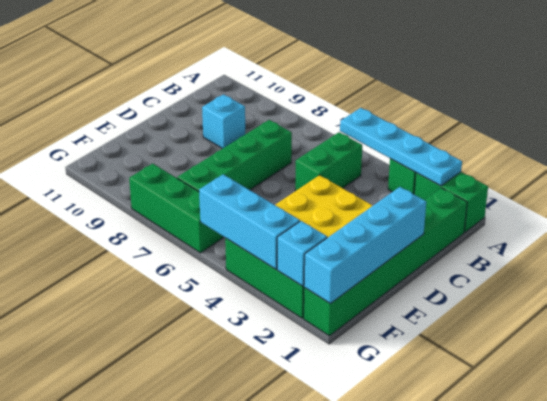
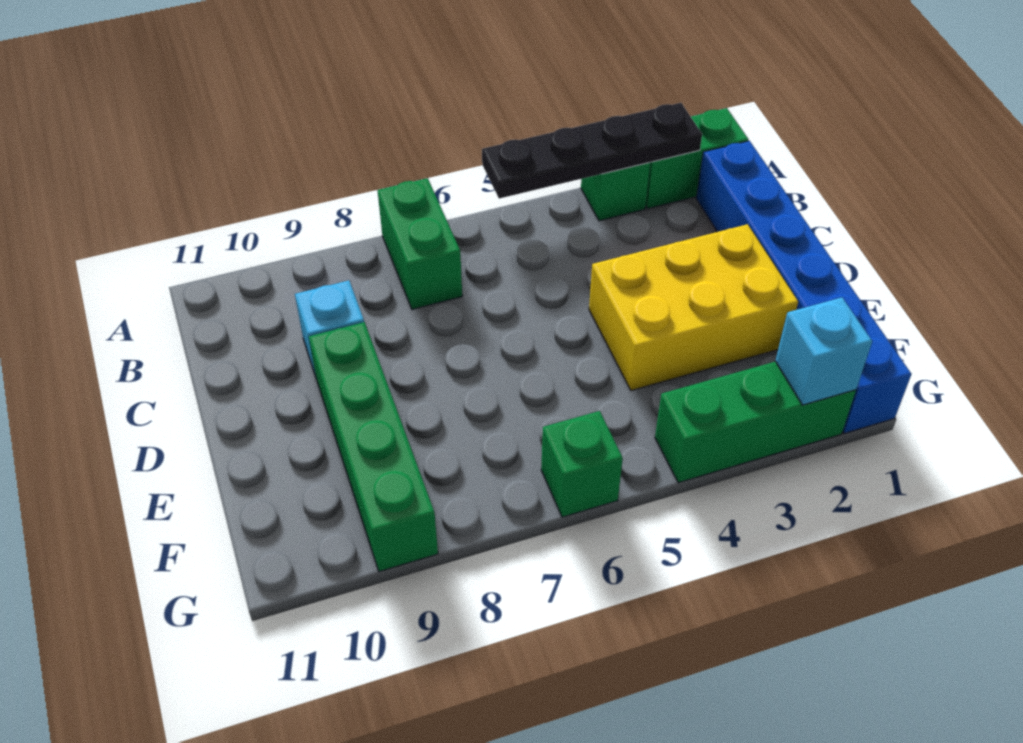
cyan plate A2:A5 level 2 -> black plate A2:A5 level 2
green brick B1:G1 level 1 -> blue brick B1:G1 level 1
green brick B5:C5 level 1 -> green brick A7:B7 level 1
green brick C7:F7 level 1 -> green brick D9:G9 level 1
cyan brick D1:G1 level 2 -> none
cyan brick G3:G5 level 2 -> none
green brick G6:G8 level 1 -> green brick G6 level 1

